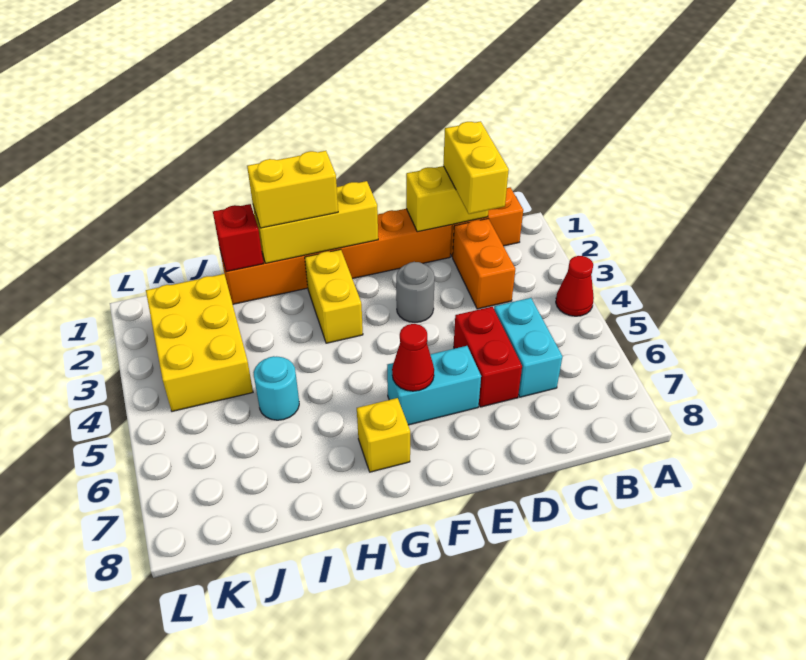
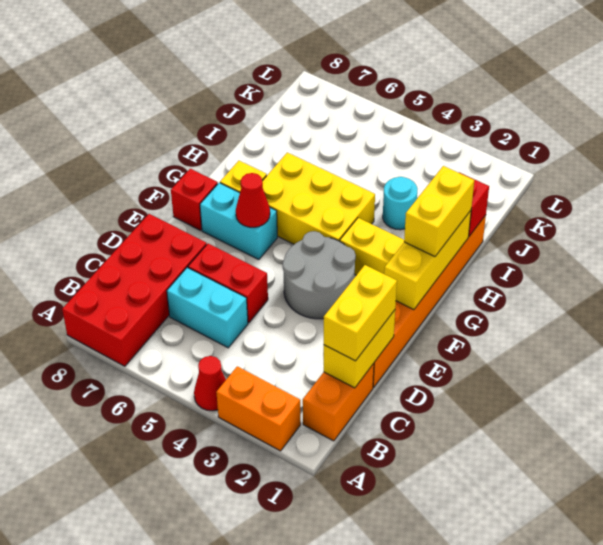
none -> red brick A7:D8 level 1
yellow brick C1:C2 level 3 -> yellow brick C1:D1 level 3
orange brick C2:C3 level 1 -> orange brick A2:A3 level 1
grey round brick E3 level 1 -> grey round brick E3:F4 level 1
cyan brick E6:F6 level 1 -> cyan brick F6:F7 level 1
none -> red brick F8 level 1
cyan round brick I5 level 1 -> cyan round brick I3 level 1
yellow brick J2:K4 level 1 -> yellow brick G4:H6 level 1

